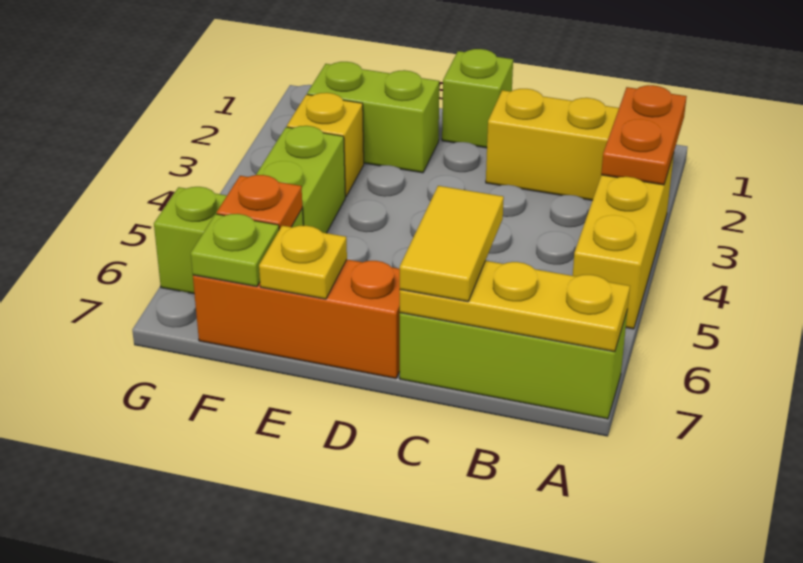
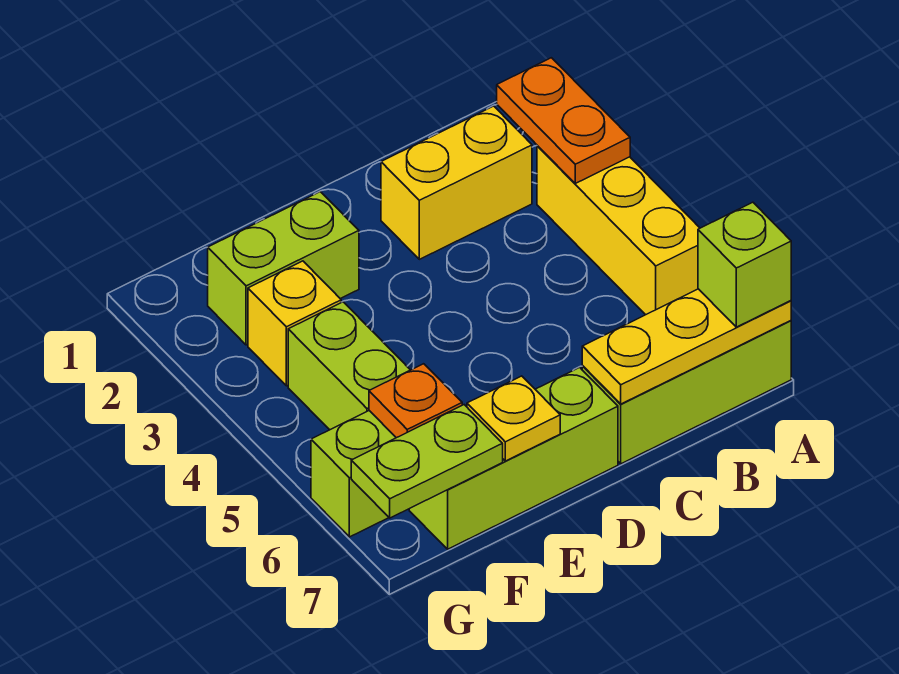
yellow tile C6:C7 level 3 -> none
lime brick D1 level 1 -> lime brick A7 level 3
orange brick D7:F7 level 1 -> lime brick D7:F7 level 1
lime plate F7 level 2 -> lime plate F7:G7 level 2

